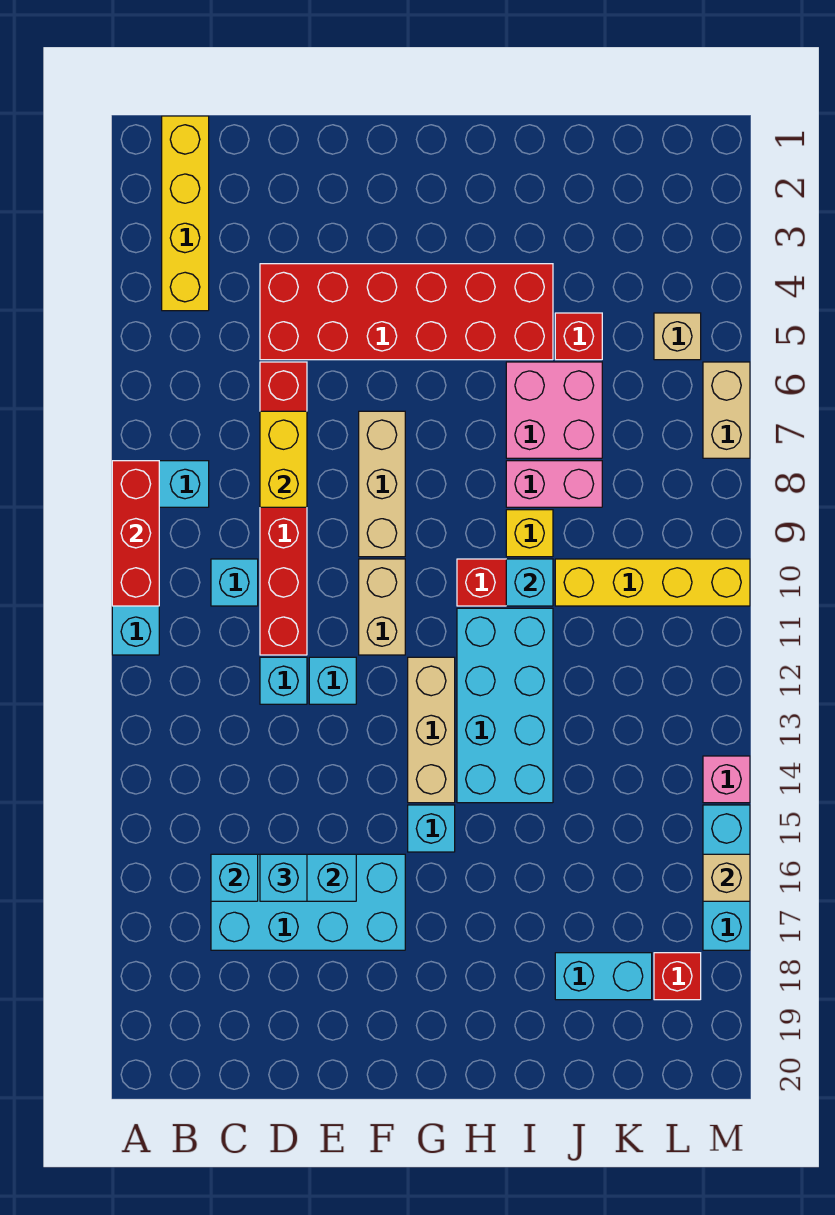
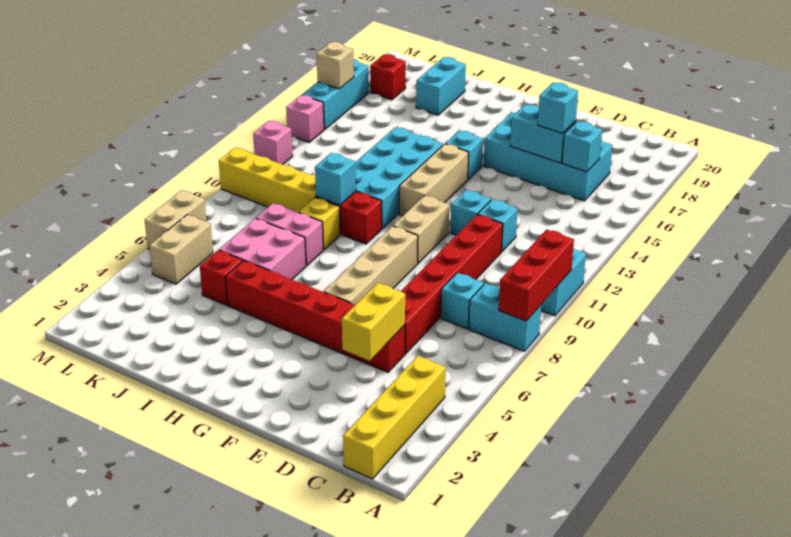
cyan brick C10 level 1 -> cyan brick C8 level 1
red brick D4:I5 level 1 -> red brick D5:I5 level 1
yellow brick D7:D8 level 2 -> yellow brick D4:D5 level 2
tan brick F7:F9 level 1 -> tan brick F6:F9 level 1
cyan brick J18:K18 level 1 -> cyan brick J18:J19 level 1
tan brick L5 level 1 -> tan brick L5:L6 level 1
none -> pink brick M12 level 1

